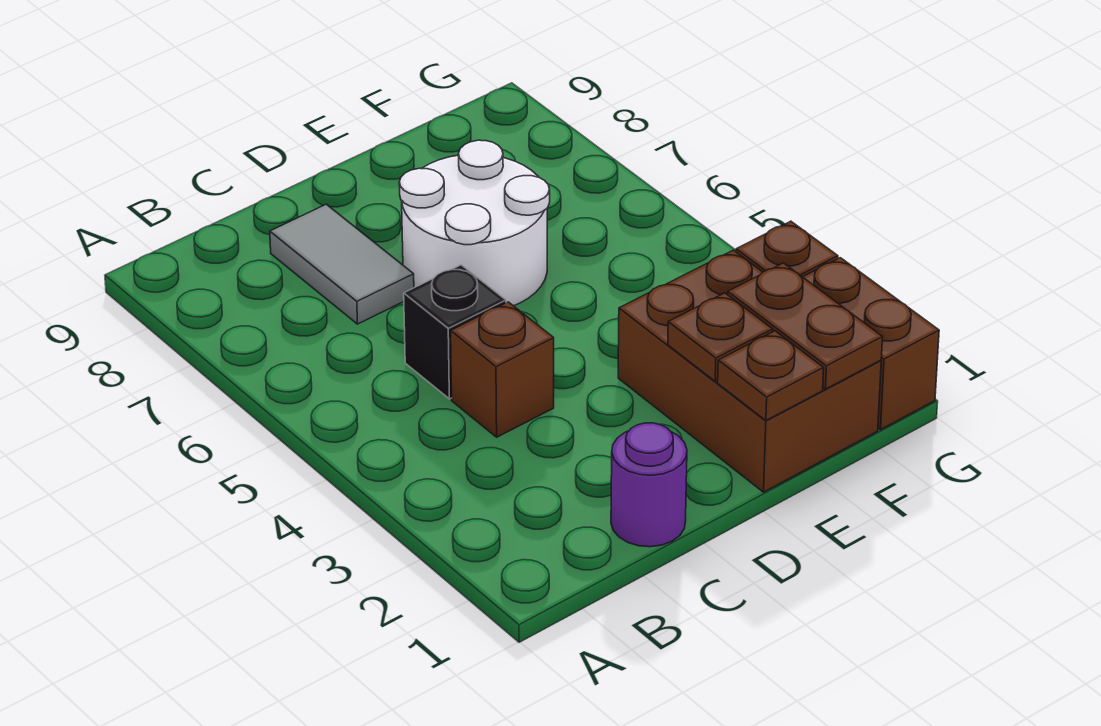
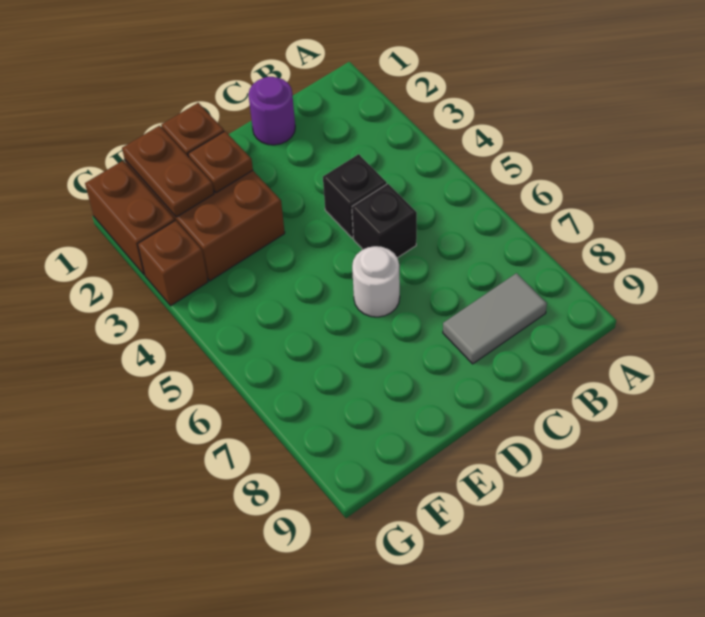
brown brick C4 level 1 -> black brick C4 level 1
grey tile C7:C8 level 1 -> grey tile B8:C8 level 1
white round brick D6:E7 level 1 -> white round brick D6 level 1

